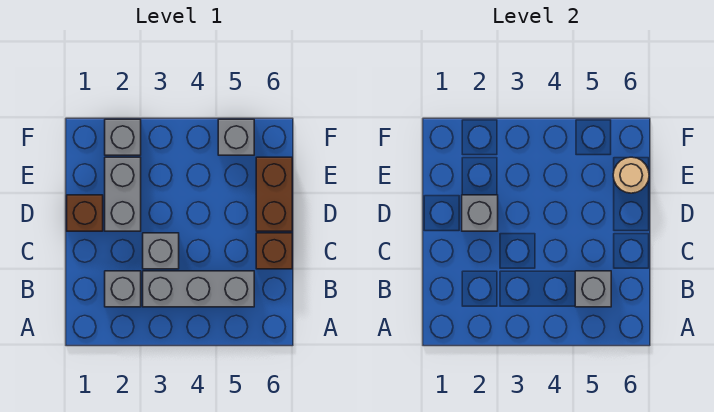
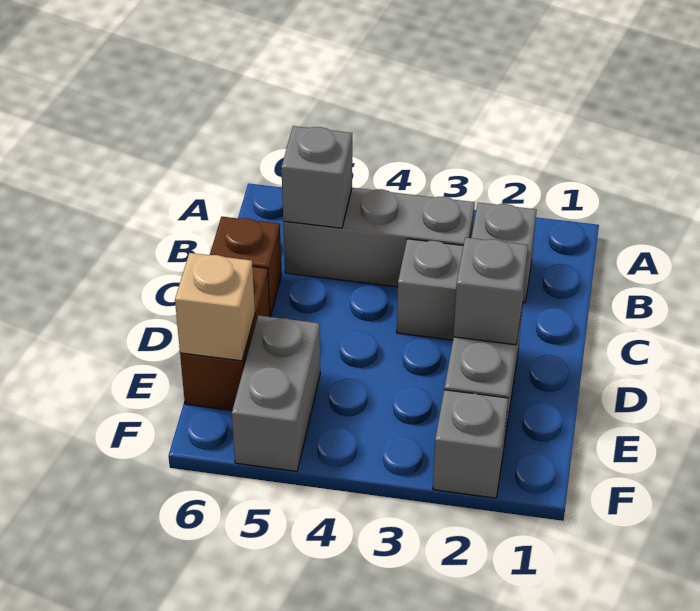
brown brick D1 level 1 -> none
tan round brick E6 level 2 -> tan brick E6 level 2
grey brick F5 level 1 -> grey brick E5:F5 level 1

